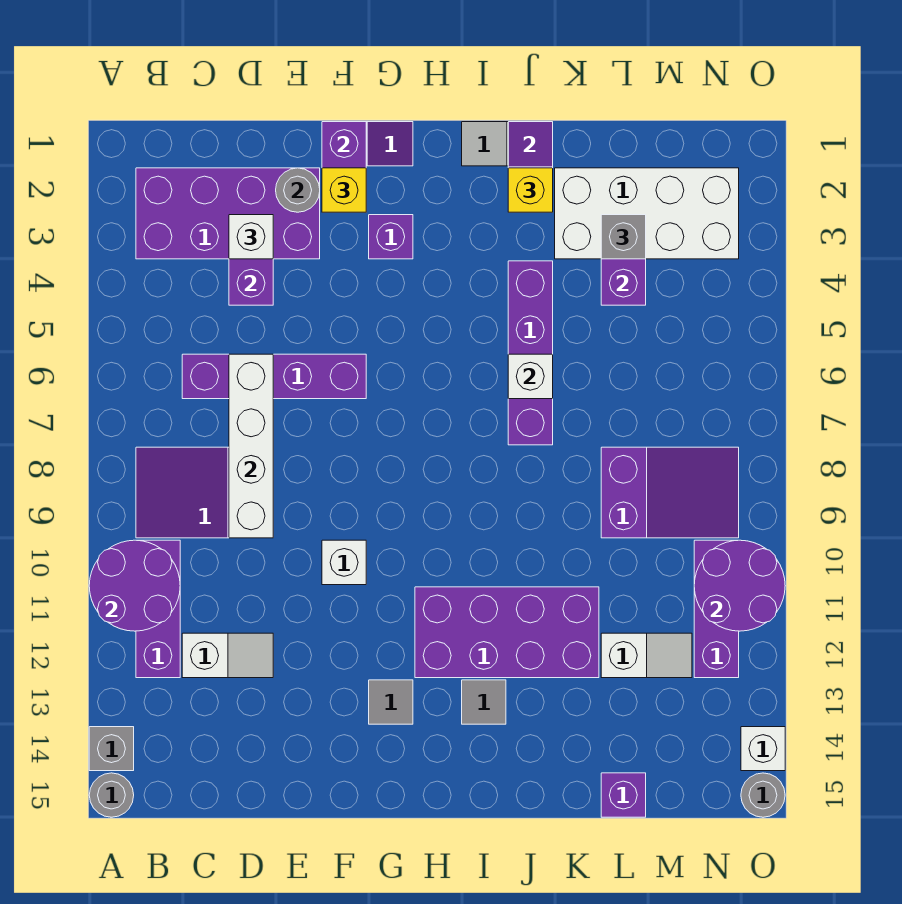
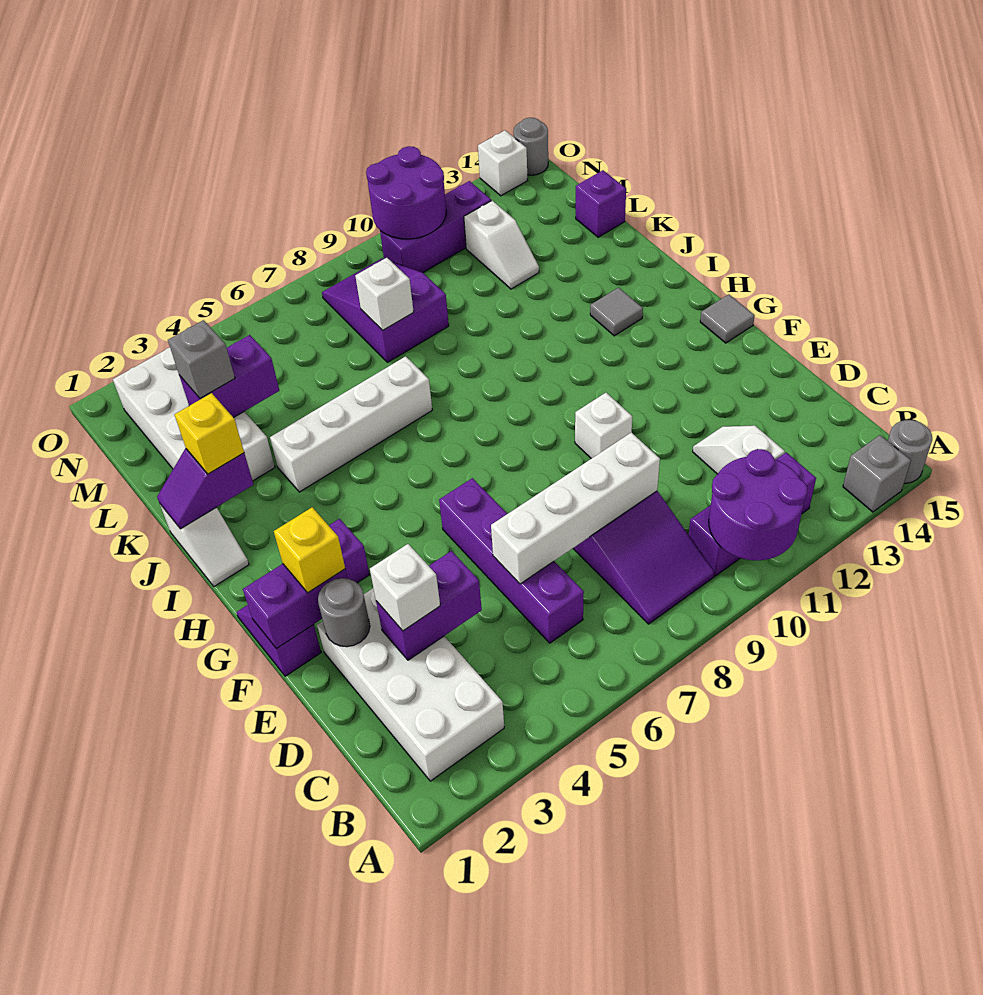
purple brick B2:E3 level 1 -> white brick B2:E3 level 1
grey tile G13 level 1 -> grey tile G15 level 1
purple brick H11:K12 level 1 -> none
purple brick J4:J7 level 1 -> white brick J4:J7 level 1
white brick J6 level 2 -> white brick L8 level 2
white slope L12:M12 level 1 top L -> white slope L12:M12 level 1 top M

